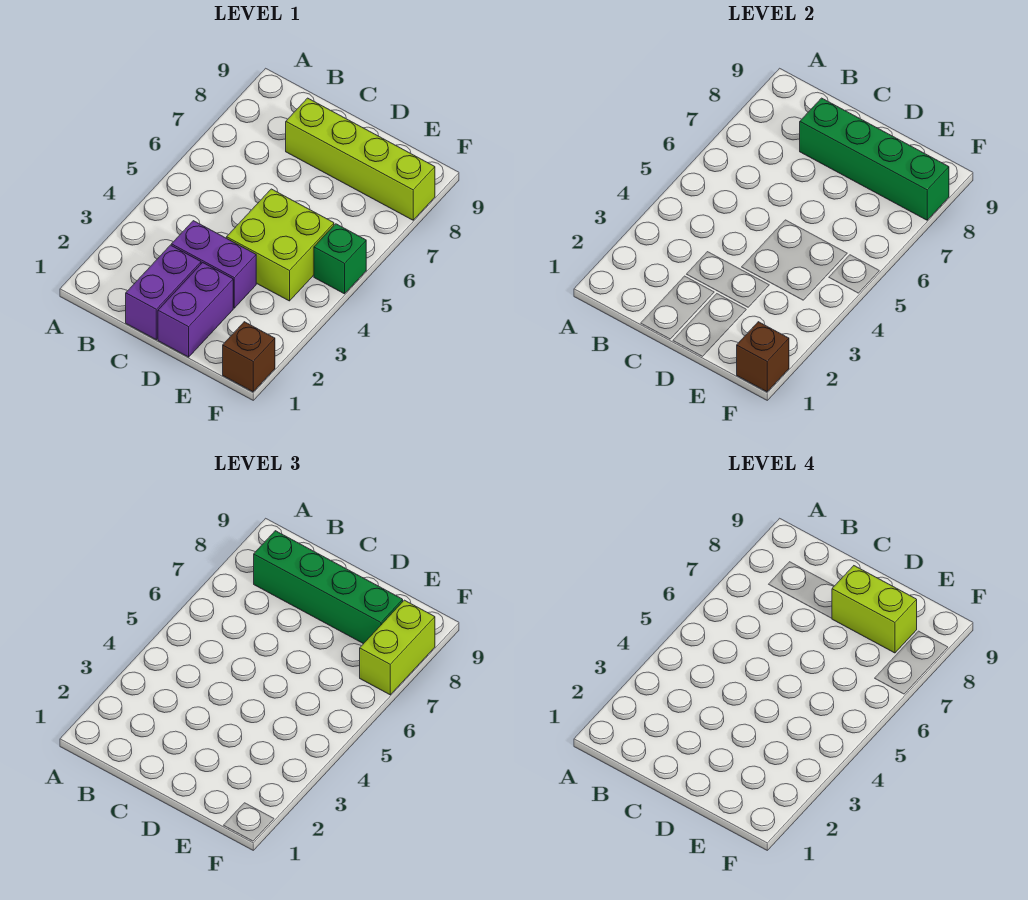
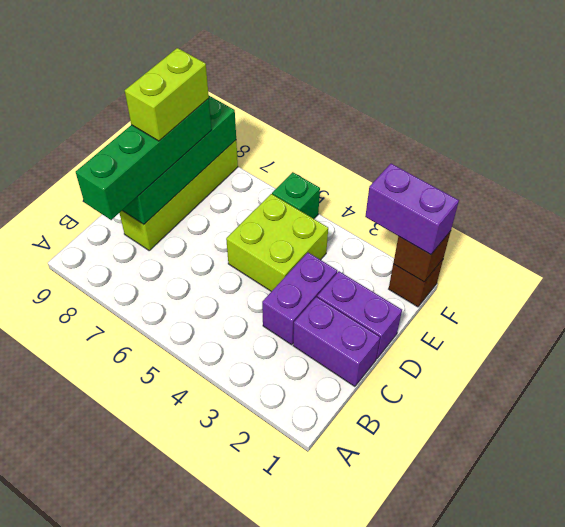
none -> purple brick F1:F2 level 3
lime brick F7:F8 level 3 -> none

